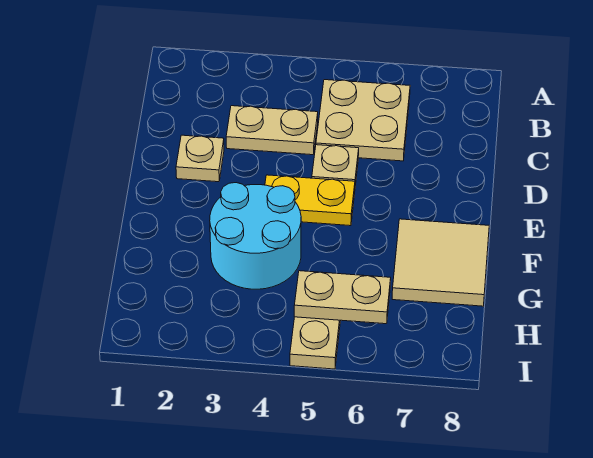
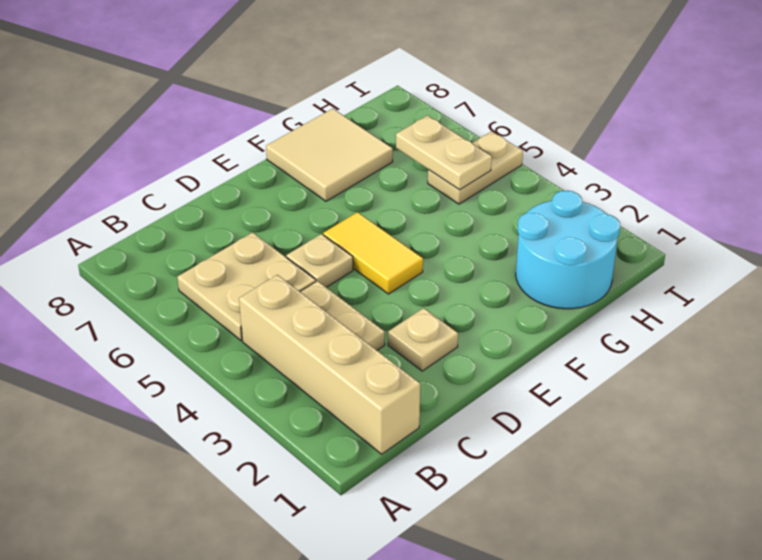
none -> tan brick B1:B4 level 1
yellow plate E4:E5 level 1 -> yellow tile E4:E5 level 1
cyan round brick F3:G4 level 1 -> cyan round brick G1:H2 level 1

